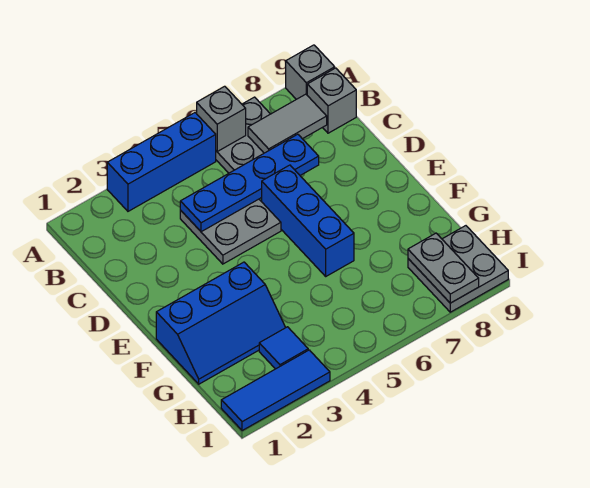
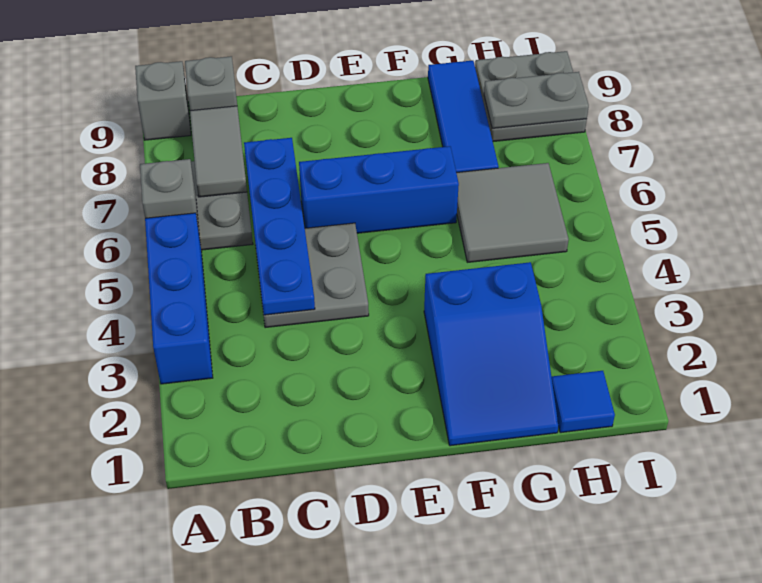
blue slope F1:G3 level 1 top F -> blue slope F1:G3 level 1 top 3
none -> grey tile G5:H6 level 1
blue tile H3 level 1 -> blue tile H1 level 1
blue tile I1:I3 level 1 -> blue tile G7:G9 level 1

